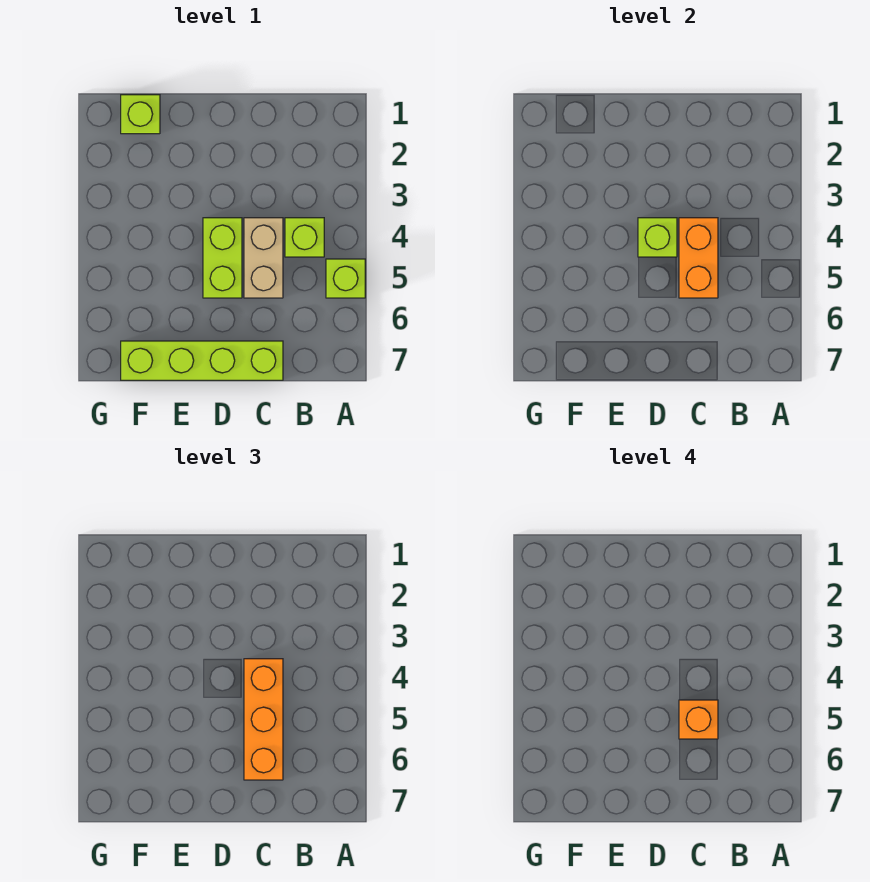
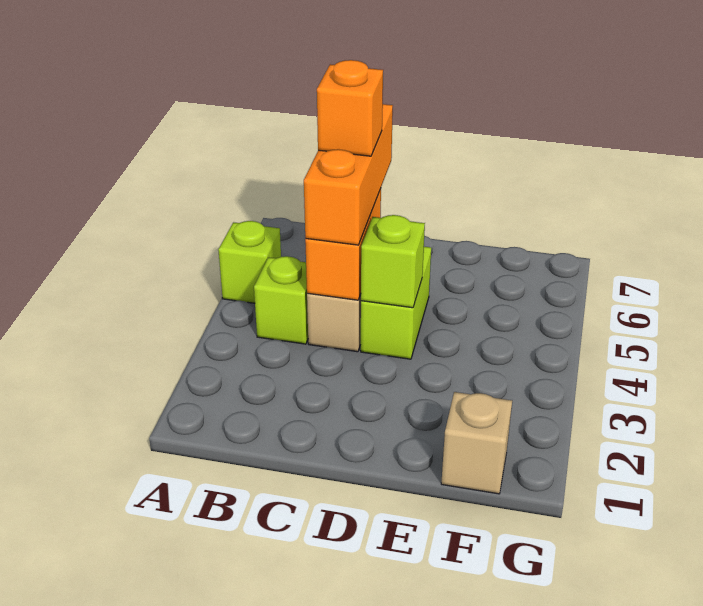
lime brick C7:F7 level 1 -> none
lime brick F1 level 1 -> tan brick F1 level 1

